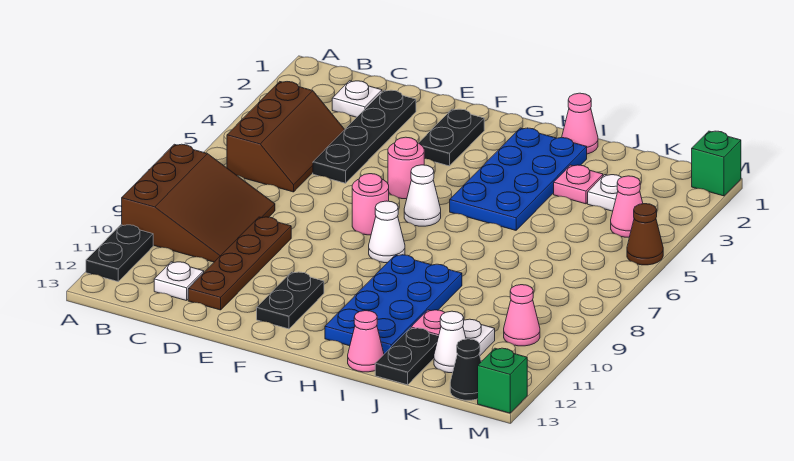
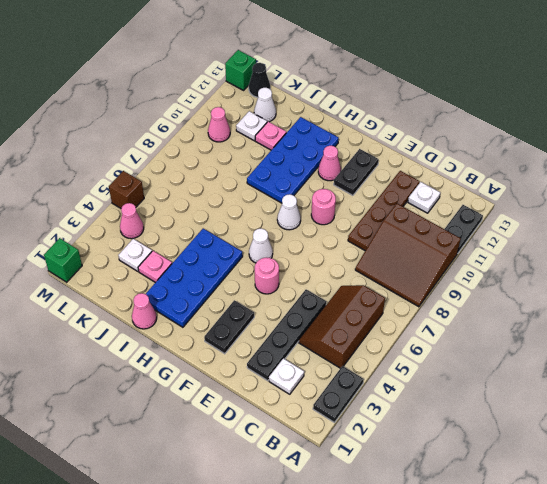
brown slope A8:C10 level 1 top A -> brown slope A8:C10 level 1 top 10
pink round brick F7 level 1 -> pink round brick F9 level 1
pink cone I13 level 1 -> pink cone G11 level 1
black plate J12:J13 level 1 -> black plate A2:A3 level 1
brown cone M5 level 1 -> brown brick M5 level 1

